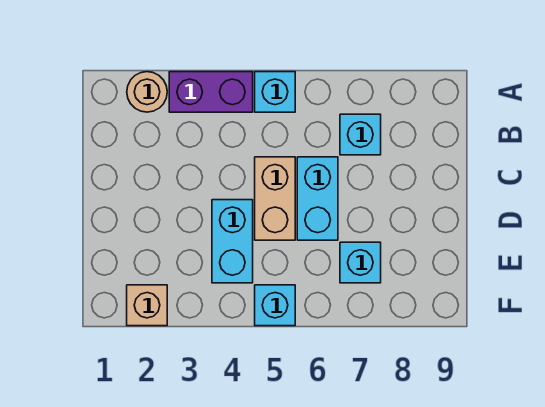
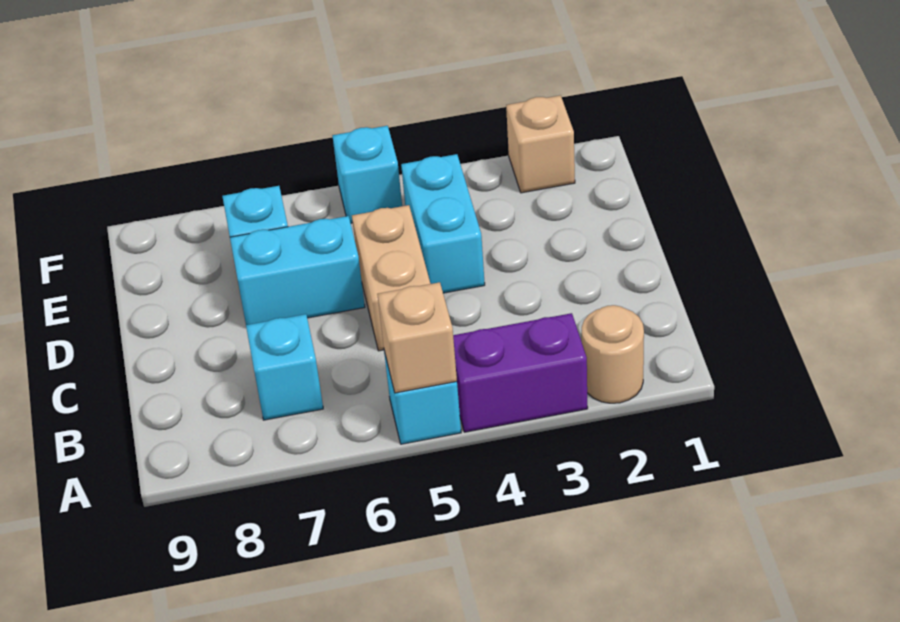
none -> tan brick A5 level 2
cyan brick C6:D6 level 1 -> cyan brick D6:D7 level 1

